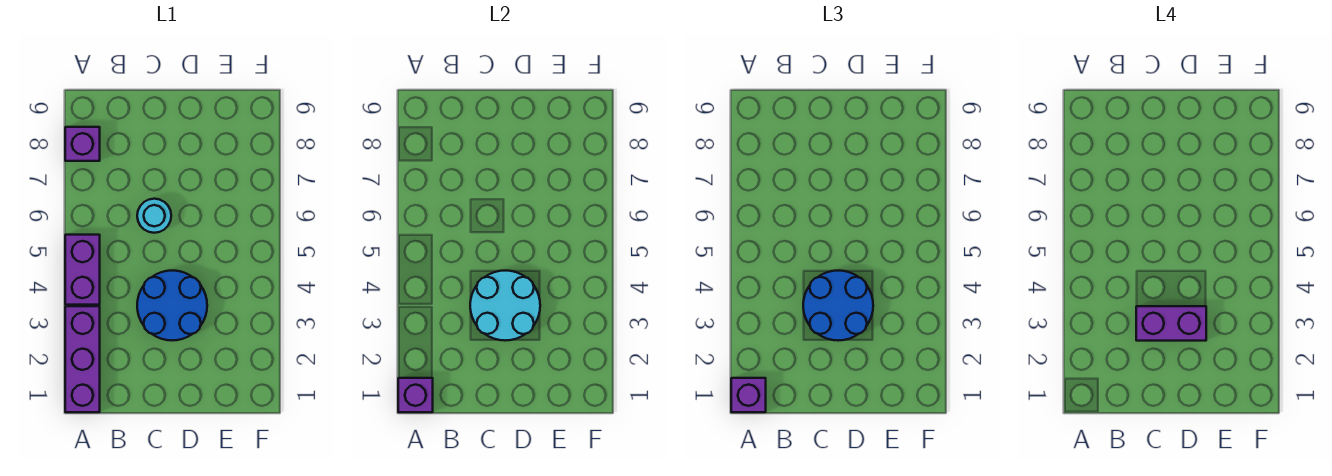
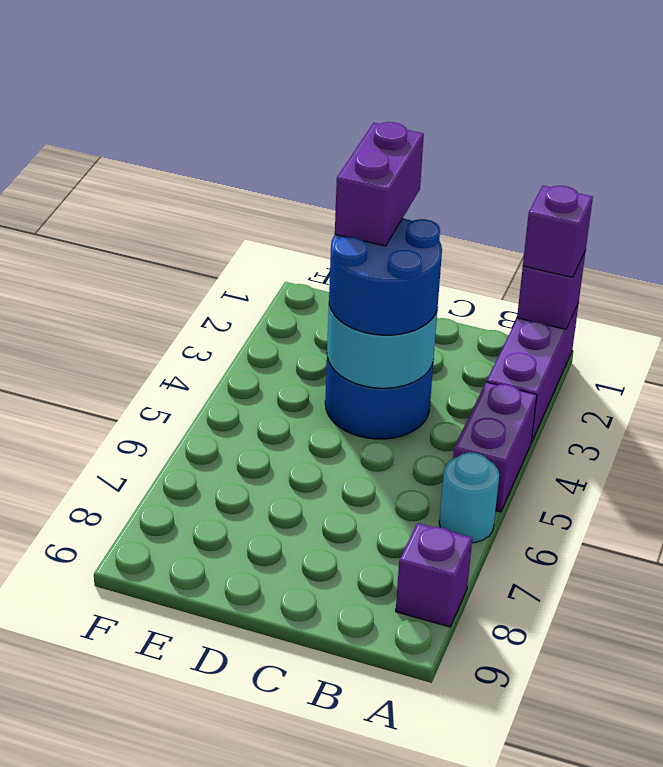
purple brick C3:D3 level 4 -> purple brick D2:D3 level 4
cyan round brick C6 level 1 -> cyan round brick A6 level 1

